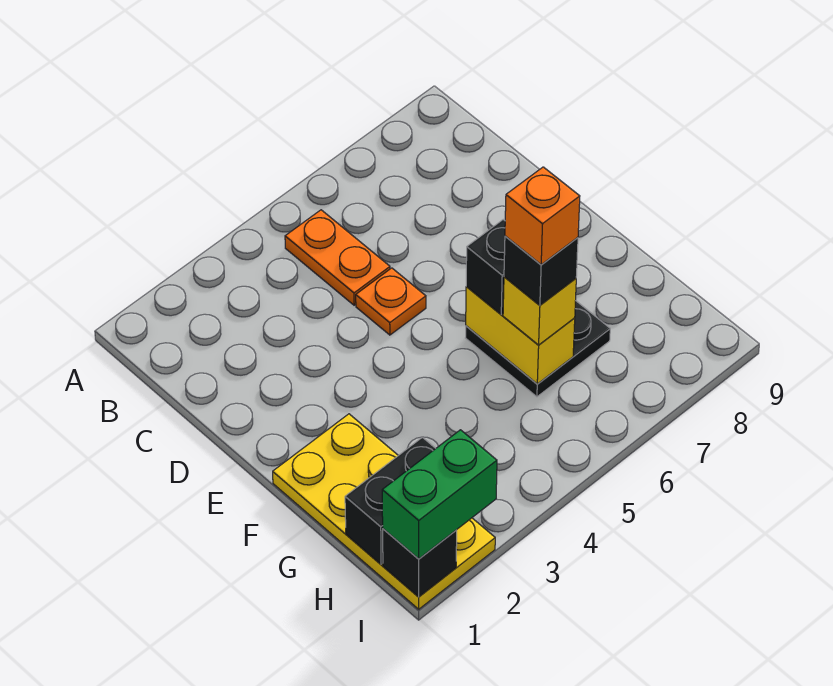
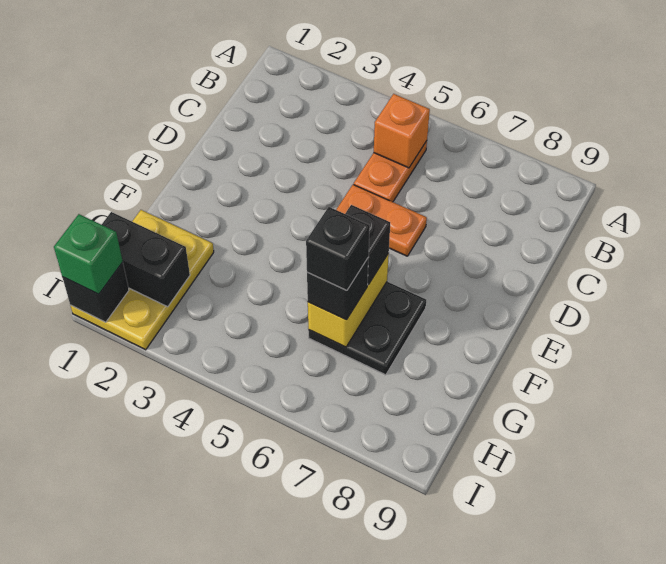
orange plate D5 level 1 -> orange plate D5:D6 level 1
yellow plate F1:I2 level 1 -> yellow plate G1:I2 level 1
yellow brick G6 level 3 -> black brick G6 level 3
orange brick G6 level 5 -> orange brick B5 level 2
green brick I1:I2 level 3 -> green brick I1 level 3

